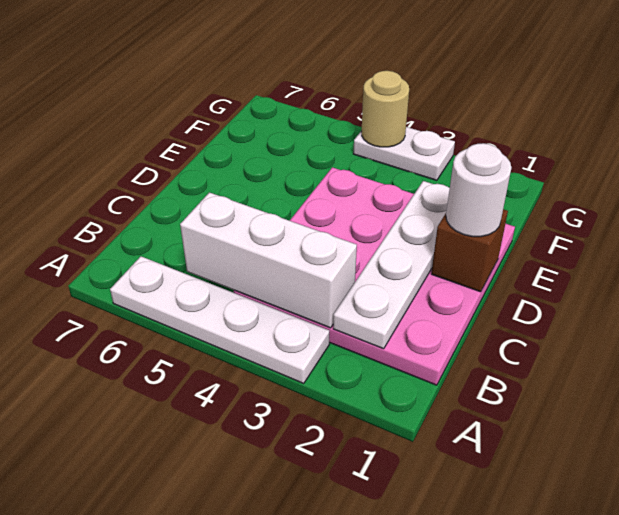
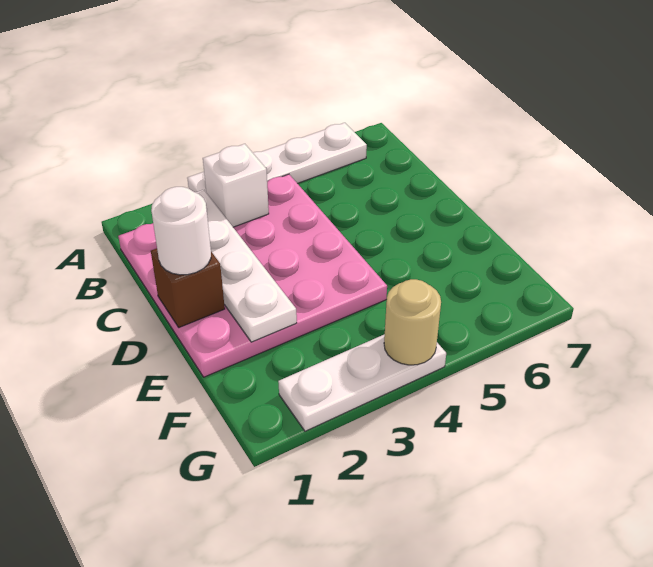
white brick B3:B5 level 2 -> white brick B3 level 2
white plate G3:G4 level 1 -> white plate G2:G4 level 1

